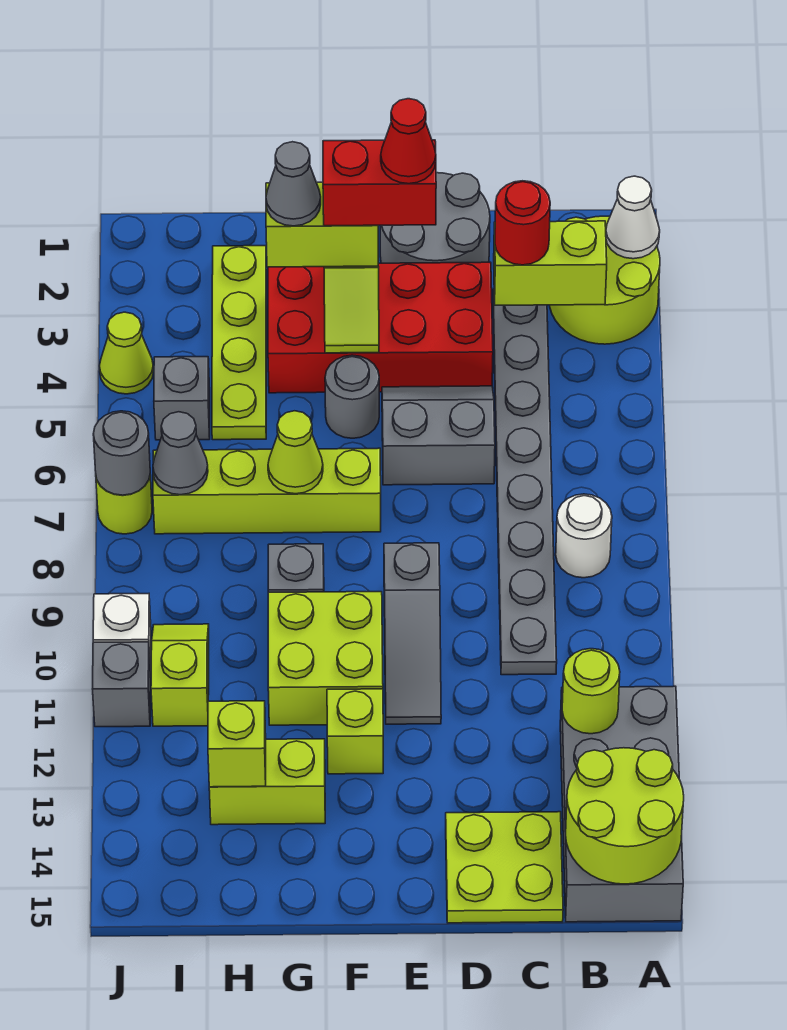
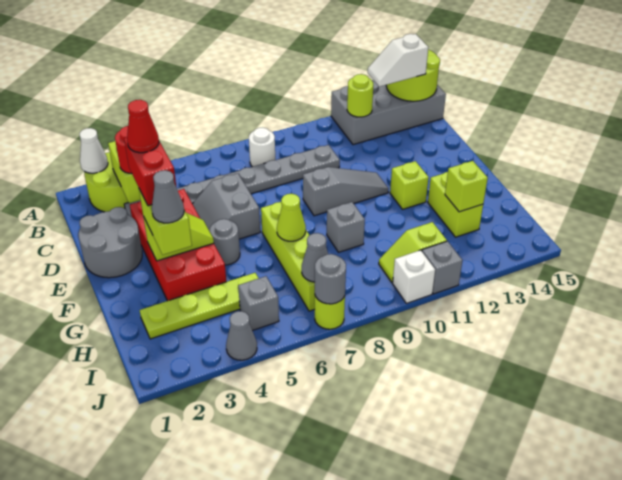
none -> white slope B13:B14 level 3 top 14
lime plate C14:D15 level 1 -> none
lime brick F10:G11 level 1 -> none
lime cone J4 level 1 -> grey cone J4 level 1

